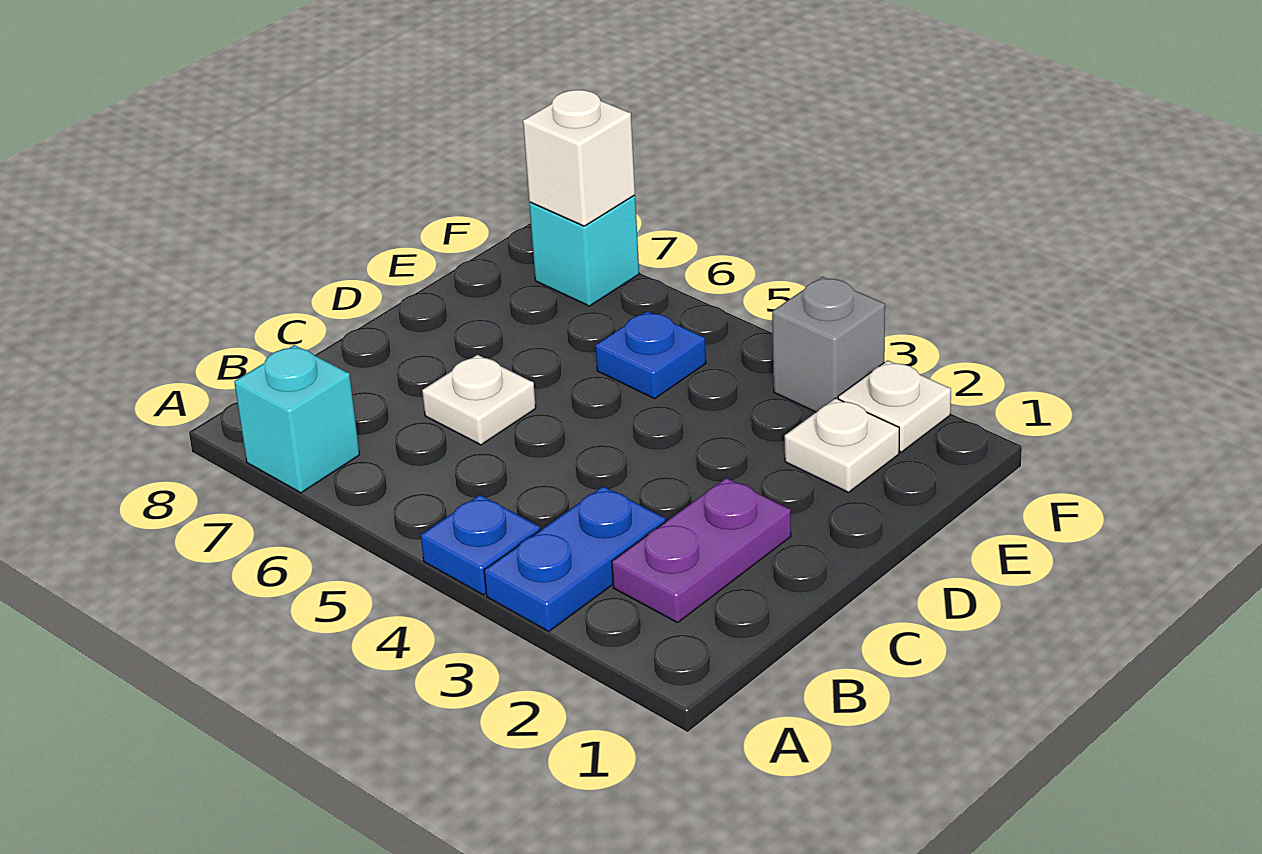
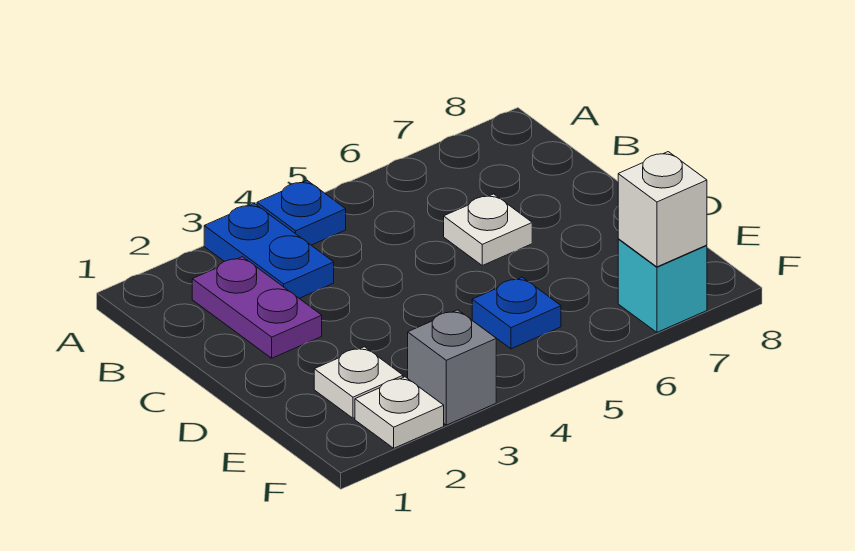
cyan brick A7 level 1 -> none

